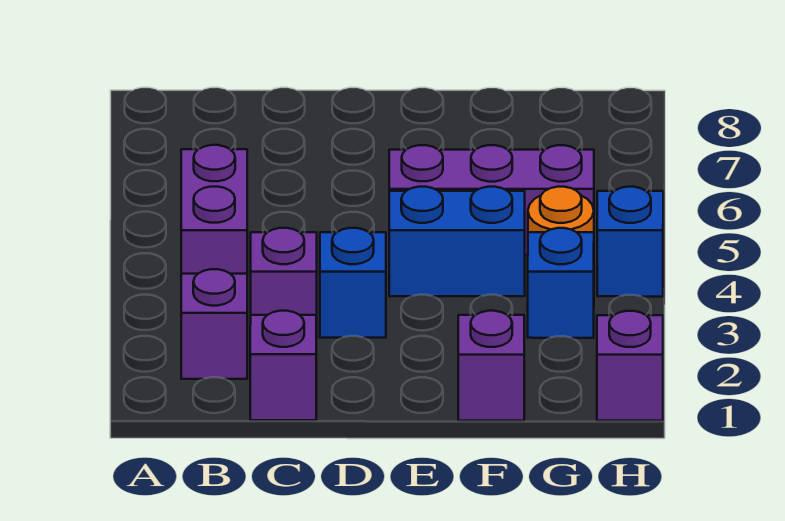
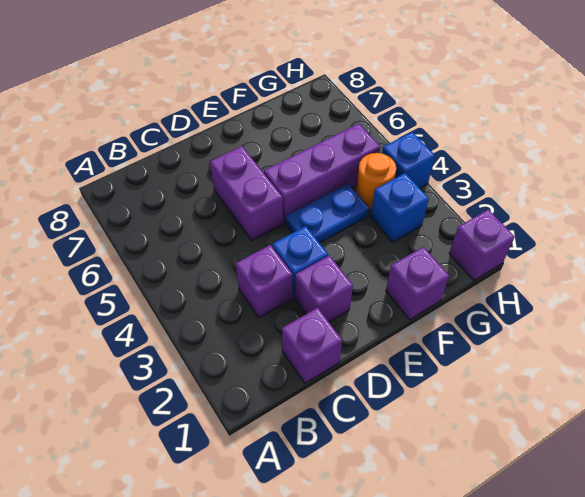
purple brick B2 level 1 -> purple brick D2 level 1
purple brick B4:B5 level 1 -> purple brick D5:D6 level 1
blue brick E4:F4 level 1 -> blue plate E4:F4 level 1

